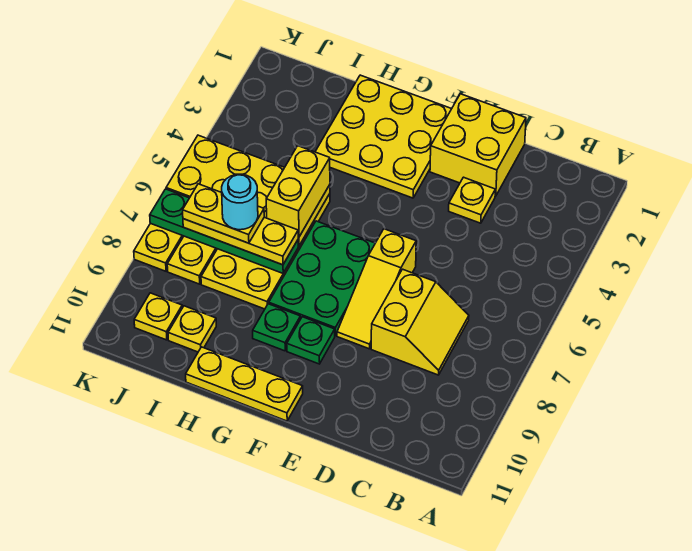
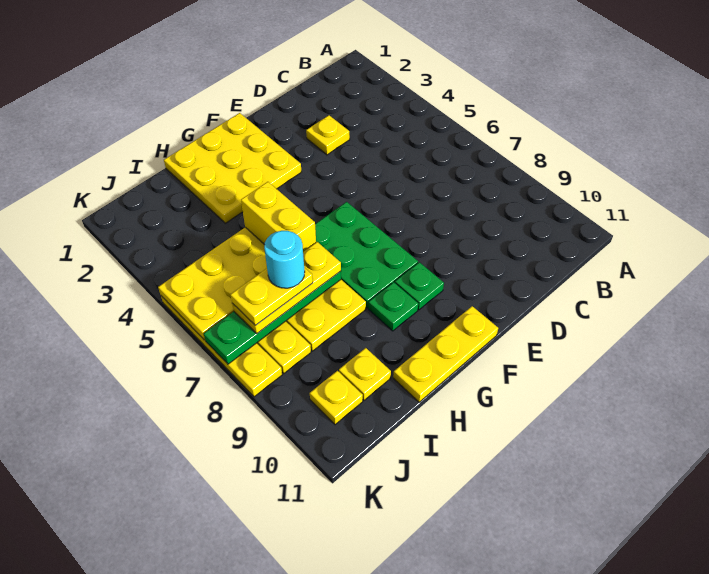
yellow slope C7:D8 level 1 top D -> none
yellow brick D1:E2 level 1 -> none
yellow slope E6:E8 level 1 top 6 -> none

